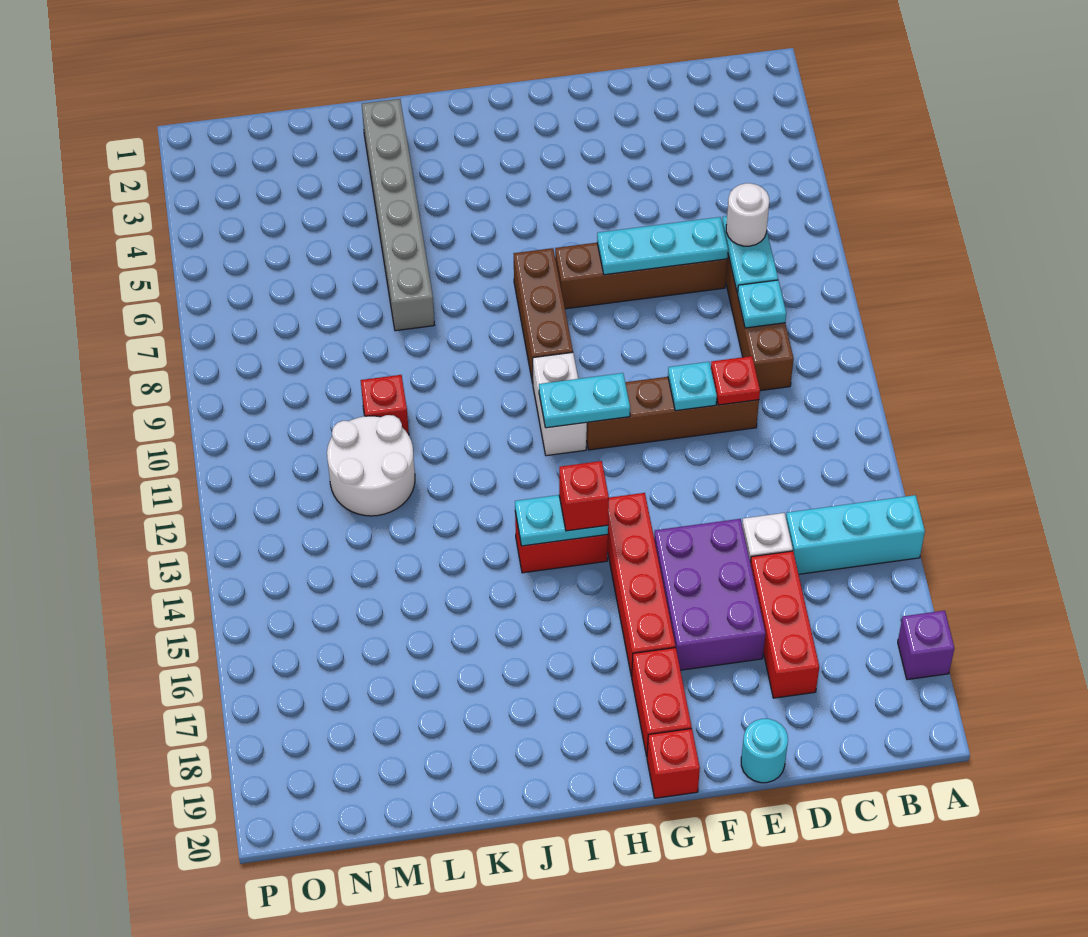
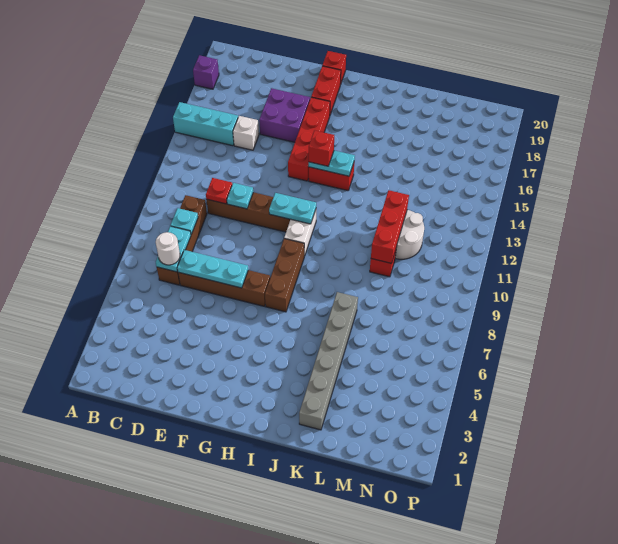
red brick D16:D18 level 1 -> red brick L10:L12 level 2
purple brick E15:F17 level 1 -> purple brick E16:F17 level 1
cyan round brick E20 level 1 -> none

